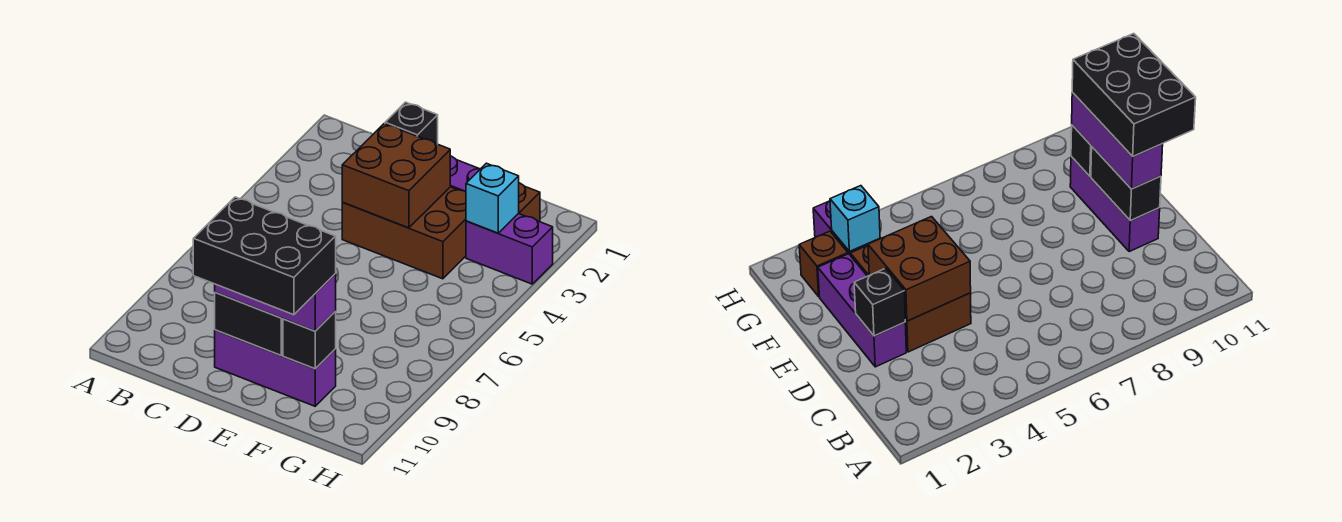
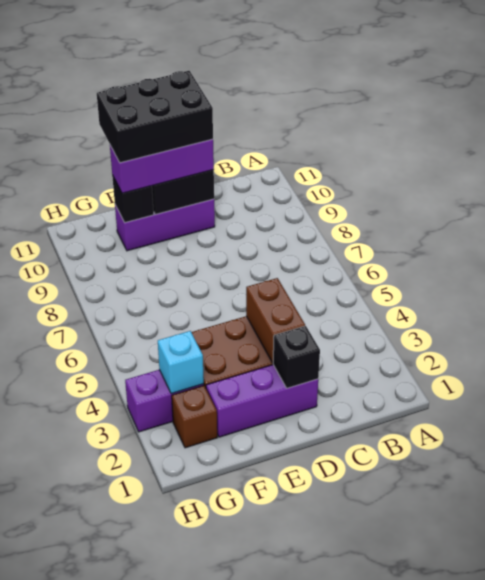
brown brick D3:E4 level 2 -> brown brick D3:D4 level 2

